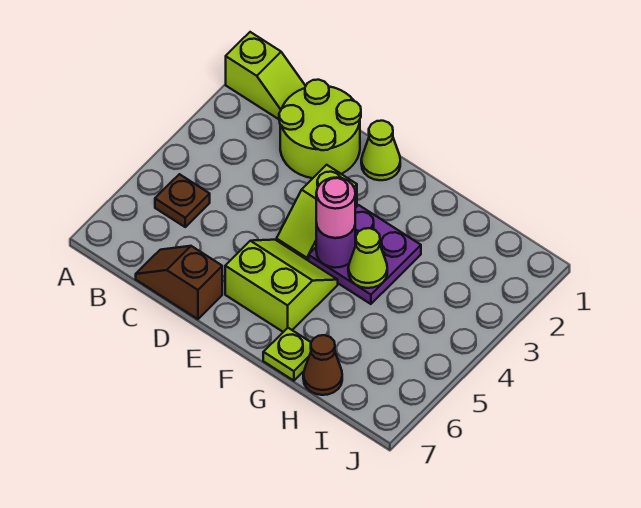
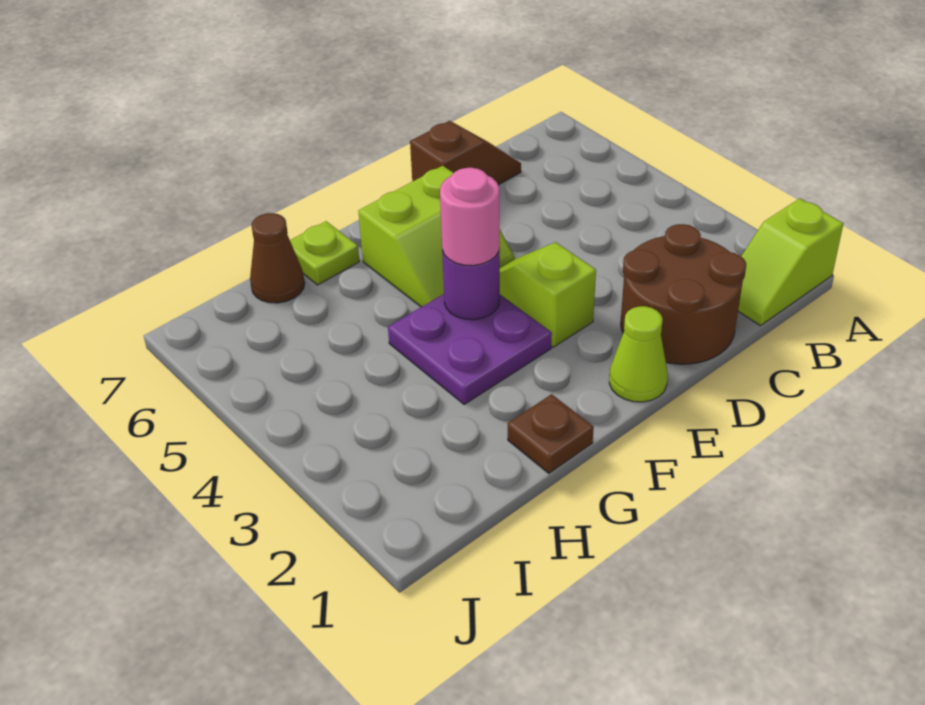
brown plate B5 level 1 -> brown plate G1 level 1
lime round brick C1:D2 level 1 -> brown round brick C1:D2 level 1
lime cone G4 level 2 -> none

